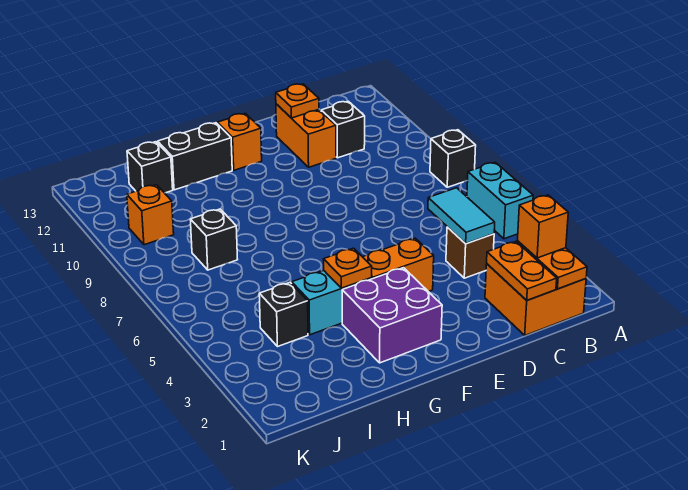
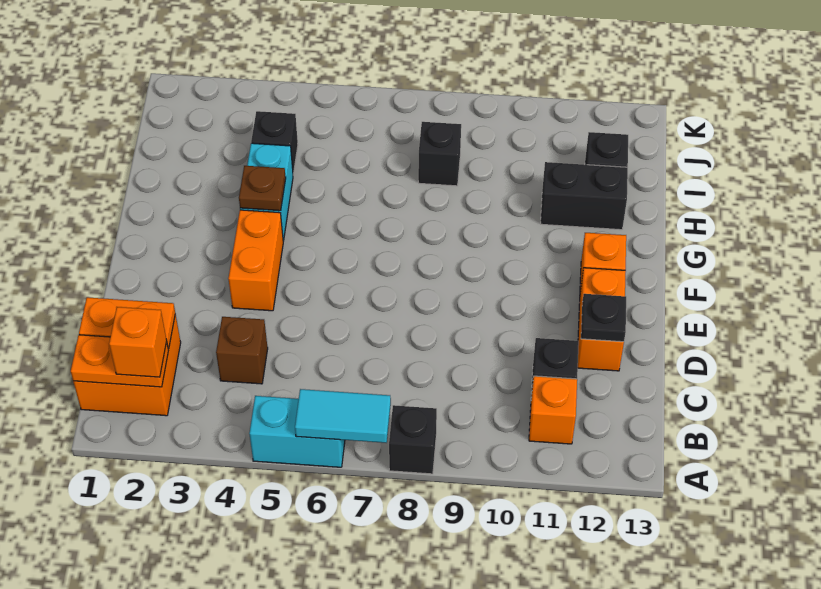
cyan tile C4:C5 level 2 -> cyan tile A6:A7 level 2
orange brick D11:D12 level 1 -> orange brick D12:E12 level 1
orange plate D12 level 2 -> black plate D12 level 2
purple brick F2:G3 level 1 -> none
orange plate G4 level 2 -> brown plate G4 level 2
black brick G12:H12 level 1 -> black brick H11:H12 level 1
orange brick J10 level 1 -> orange brick B11 level 1

